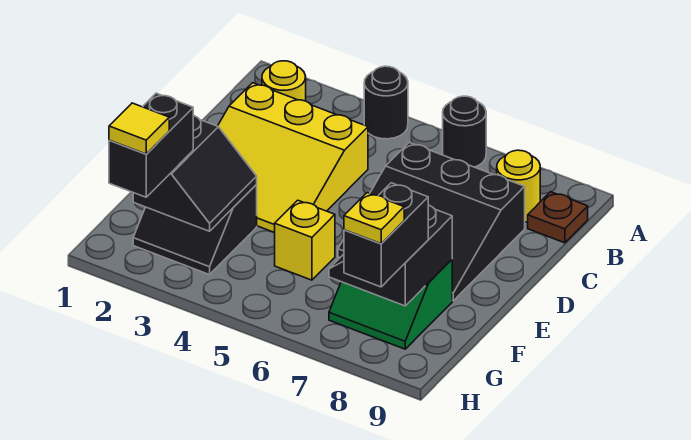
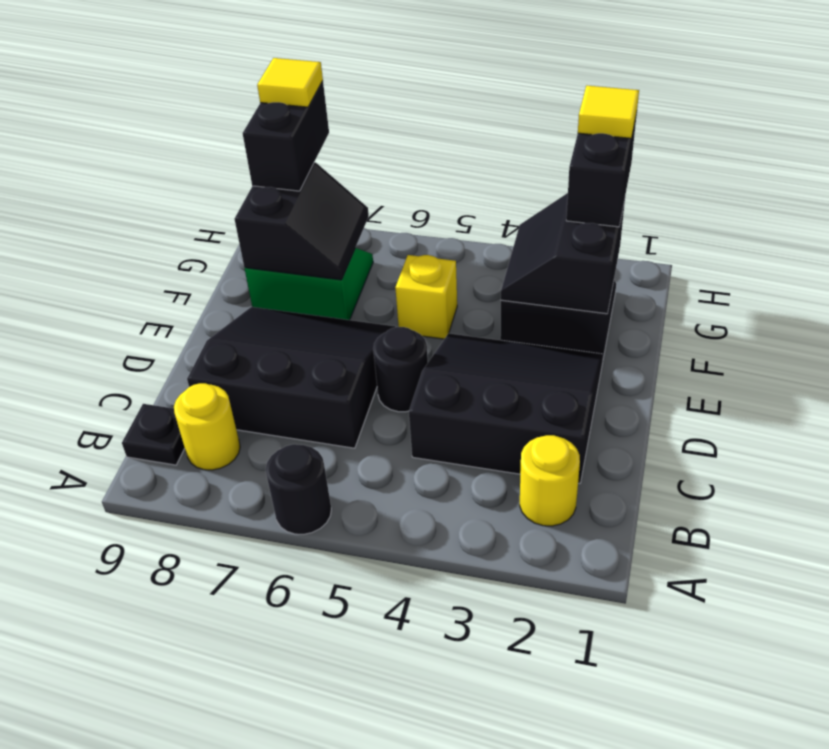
black round brick A4 level 1 -> black round brick D5 level 1
brown plate B9 level 1 -> black plate B9 level 1
yellow slope C2:E4 level 1 top C -> black slope C2:E4 level 1 top C
yellow plate H8 level 4 -> yellow tile H8 level 4

